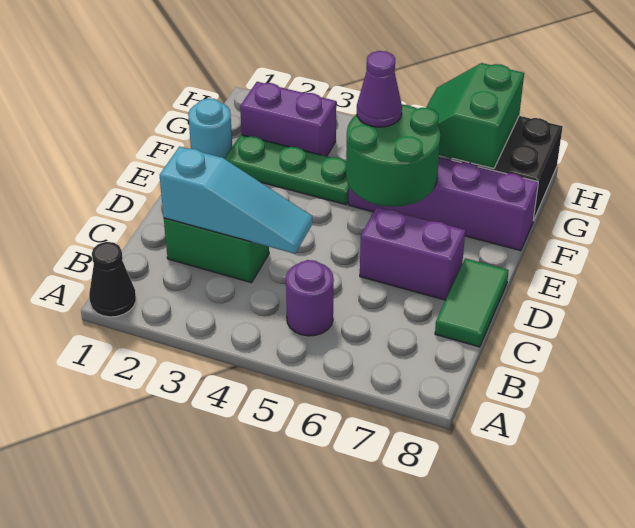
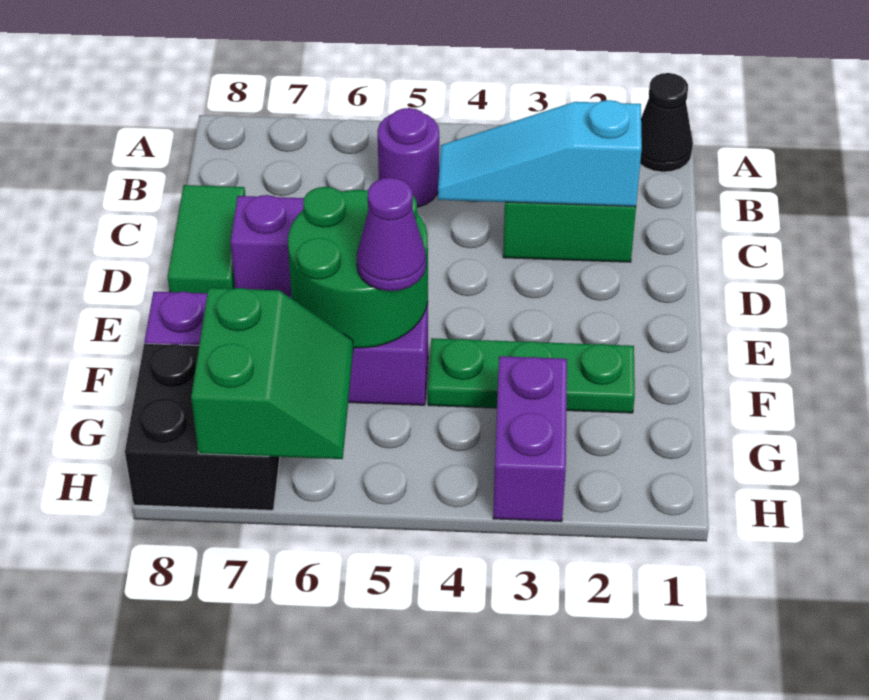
cyan round brick F1 level 1 -> none
purple brick G2:G3 level 1 -> purple brick G3:H3 level 1

